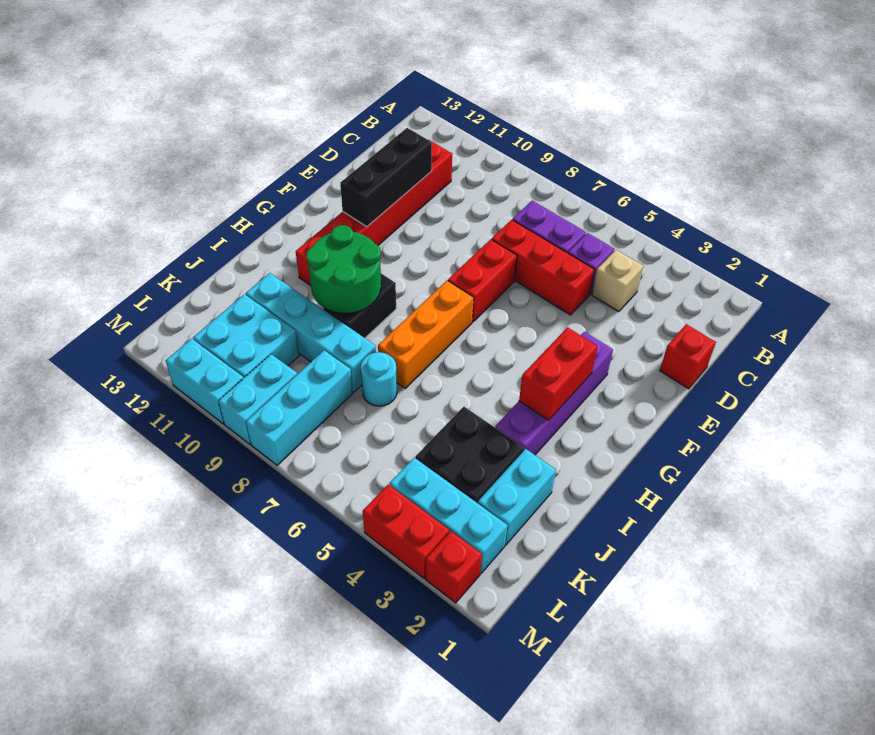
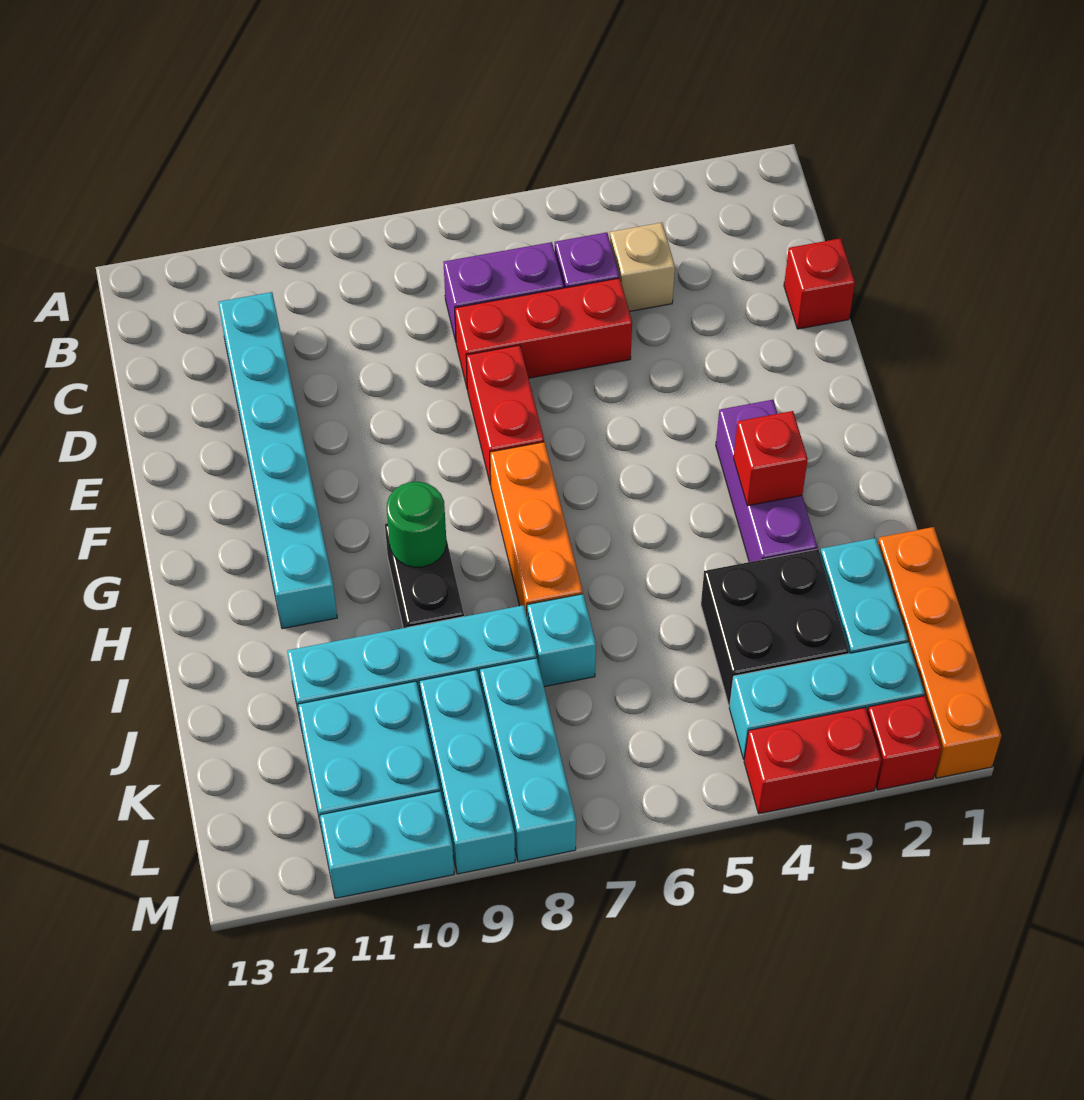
red brick C11:H11 level 1 -> cyan brick C11:H11 level 1
black brick D11:F11 level 2 -> none
purple brick F3:I3 level 1 -> purple brick G3:I3 level 1
red brick G3:H3 level 2 -> red brick H3 level 2
green round brick H9:I10 level 2 -> green round brick H9 level 2
none -> orange brick J1:M1 level 1
cyan round brick J7 level 1 -> cyan brick J7 level 1
cyan brick L9:M9 level 1 -> cyan brick K9:M9 level 1

